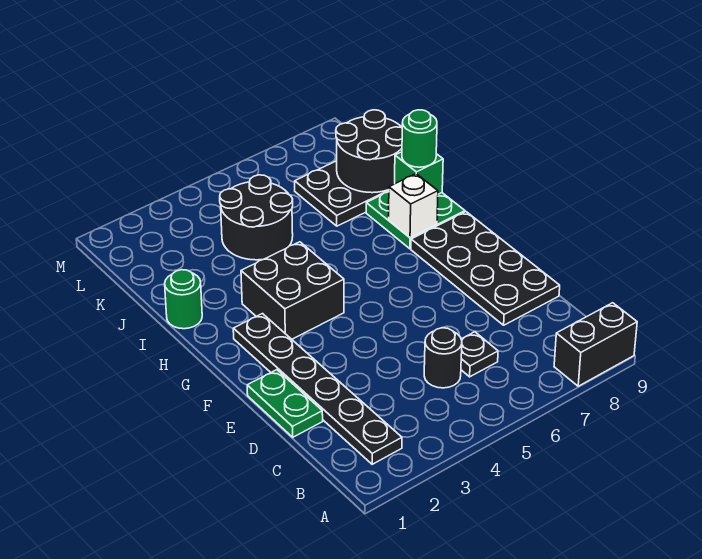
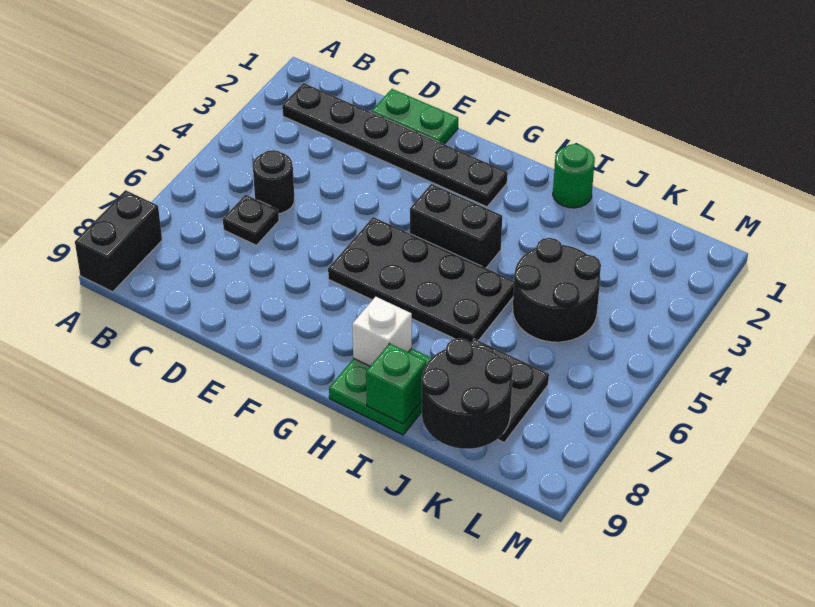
black plate D8:G9 level 1 -> black plate F5:I6 level 1
black brick G3:H4 level 1 -> black brick G4:H4 level 1
green round brick I9 level 3 -> none

